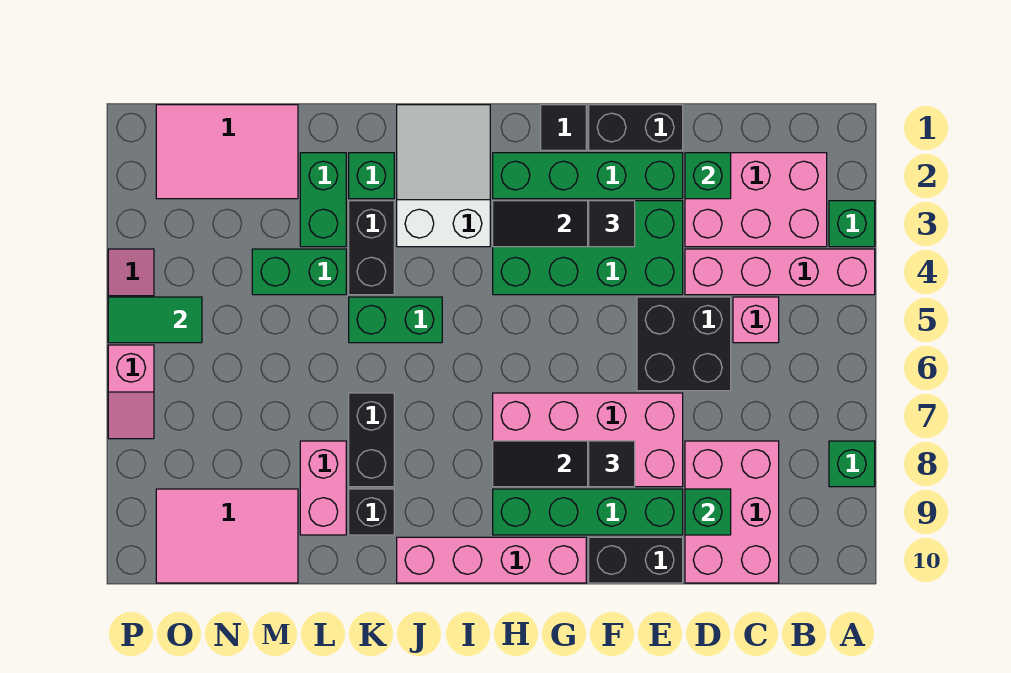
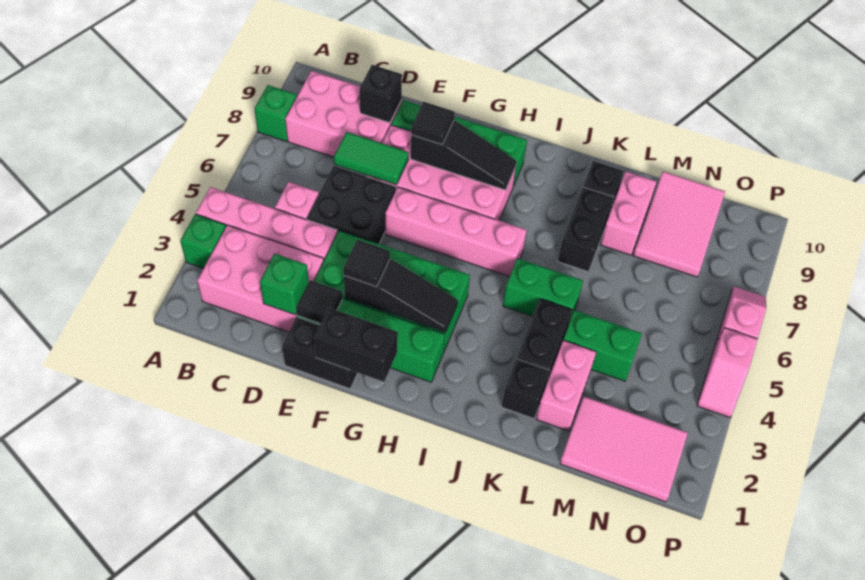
pink brick C8:D10 level 1 -> pink brick B8:D9 level 1
green brick D9 level 2 -> black brick D9 level 2
black brick E10:F10 level 1 -> black brick F1:G1 level 2
black tile G1 level 1 -> black tile E2 level 2
pink brick G10:J10 level 1 -> pink brick F6:I6 level 1
white slope I1:J3 level 1 top 3 -> none
green brick K2 level 1 -> black brick K2 level 1
green brick L2:L3 level 1 -> pink brick L2:L3 level 1
pink tile M9:O10 level 1 -> pink tile M8:N10 level 1
green tile O5:P5 level 2 -> green tile D7:E7 level 2

